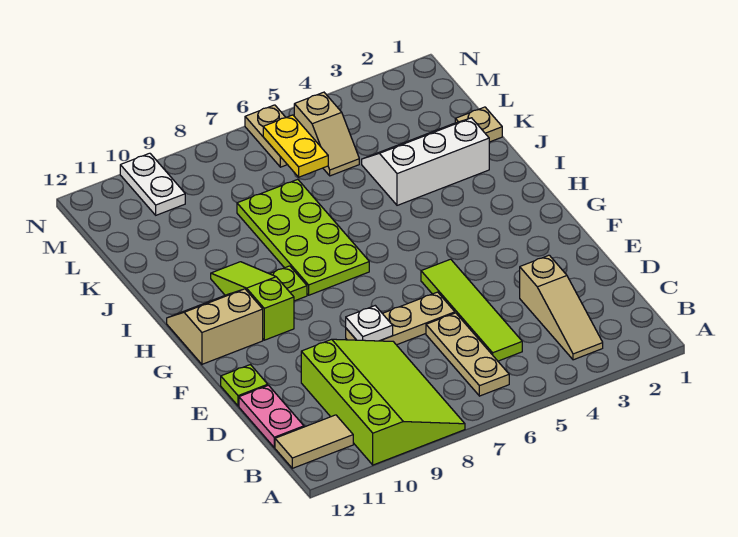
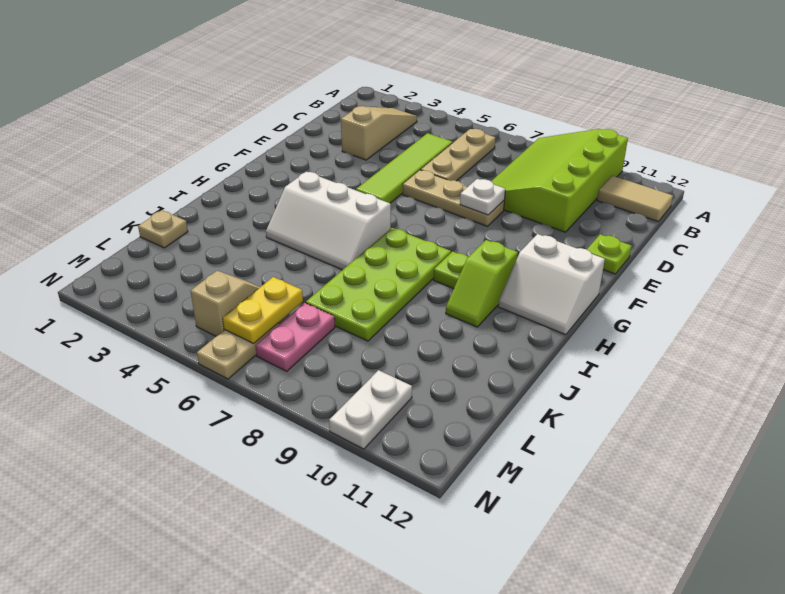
pink plate C12:D12 level 1 -> pink plate L7:M7 level 1
lime slope G10:I10 level 1 top G -> lime slope H10:I10 level 1 top H
tan slope G11:H12 level 1 top G -> white slope G11:H12 level 1 top G
white slope J2:K4 level 1 top J -> white slope H4:I6 level 1 top H

